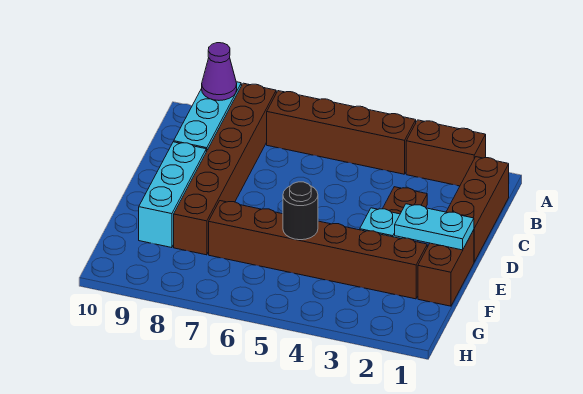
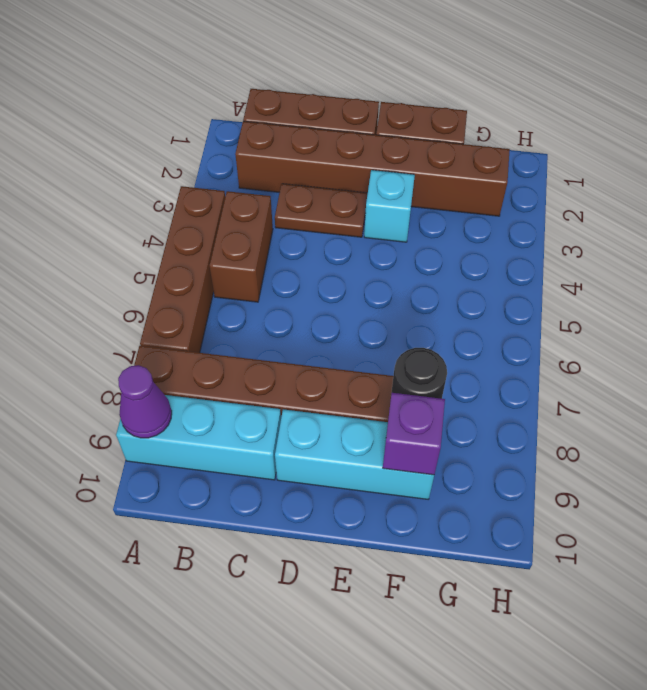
brown brick A2:A3 level 1 -> brown brick B4:B5 level 1
cyan plate E1:E2 level 2 -> none
brown brick F2:F7 level 1 -> brown brick B2:G2 level 1
black round brick F5 level 2 -> black round brick F8 level 2
none -> purple brick F9 level 2

